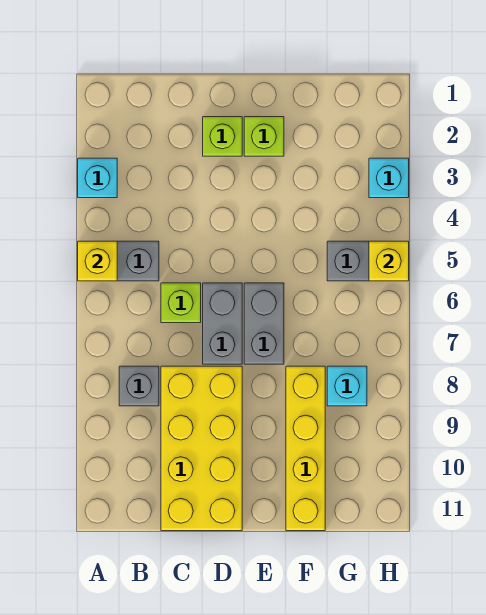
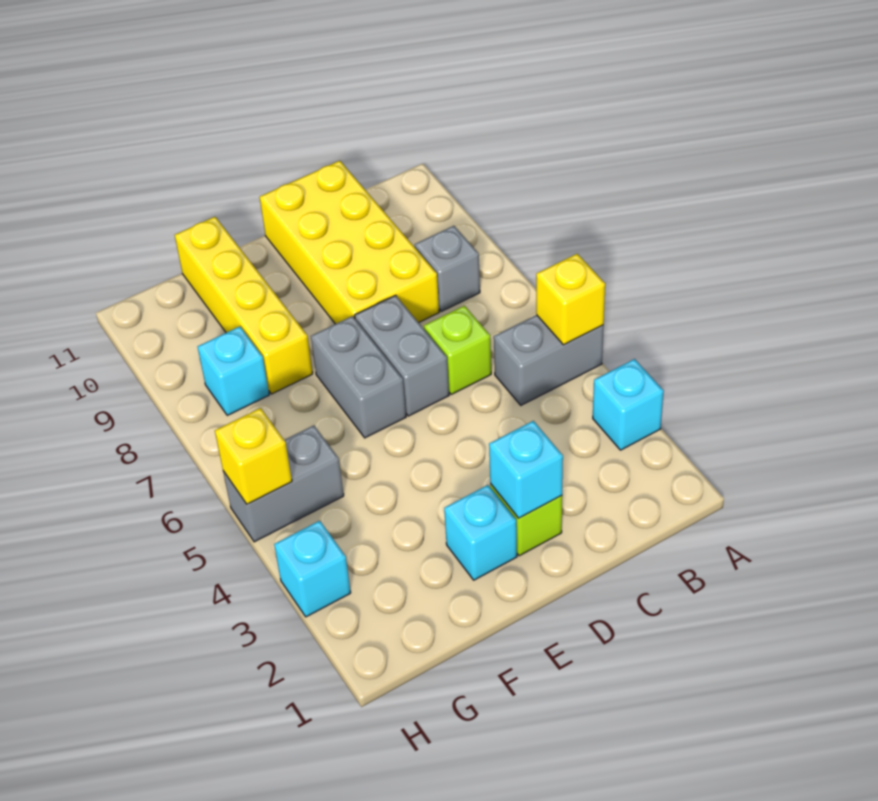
none -> cyan brick D2 level 2
lime brick E2 level 1 -> cyan brick E2 level 1

